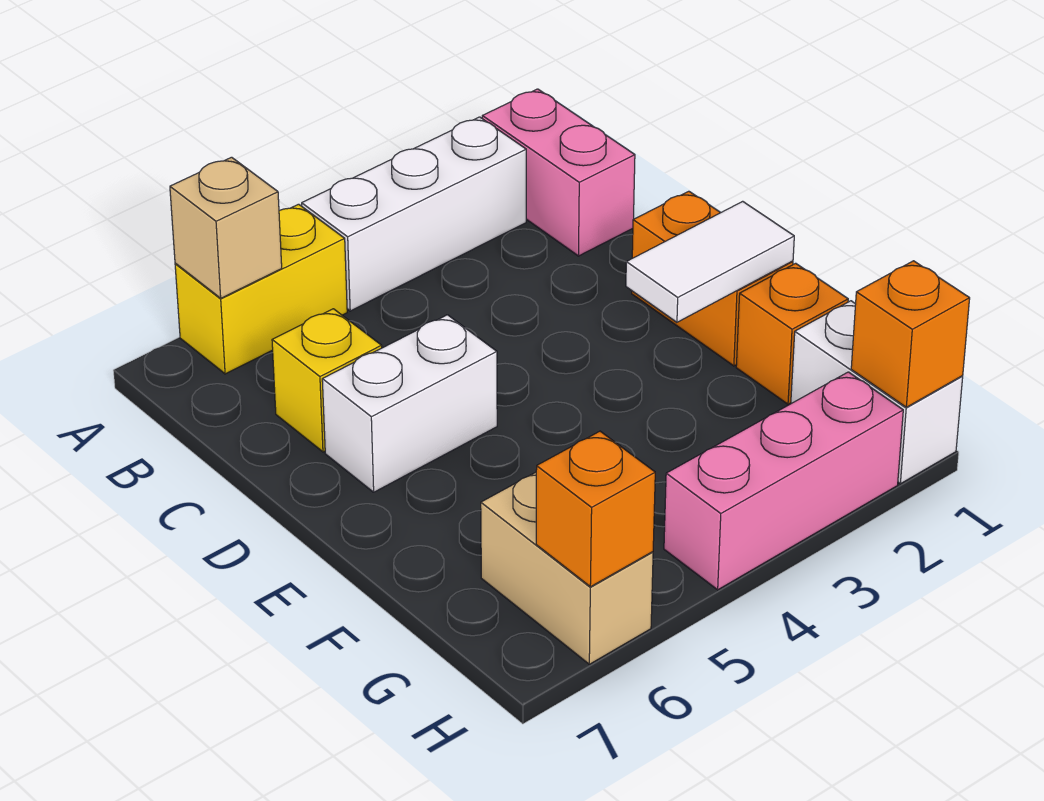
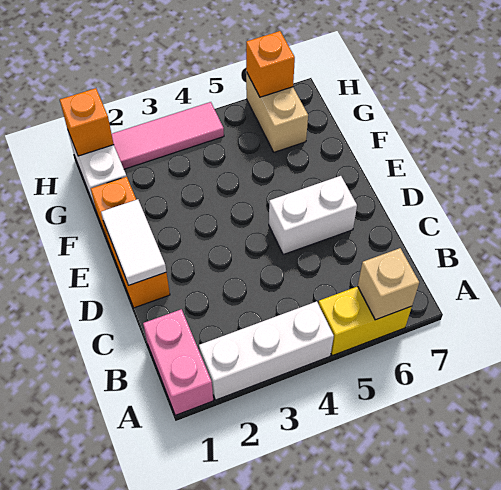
yellow brick C6 level 1 -> none
white tile E1:E2 level 2 -> white tile D1:E1 level 2
pink brick H2:H4 level 1 -> pink tile H2:H4 level 1

